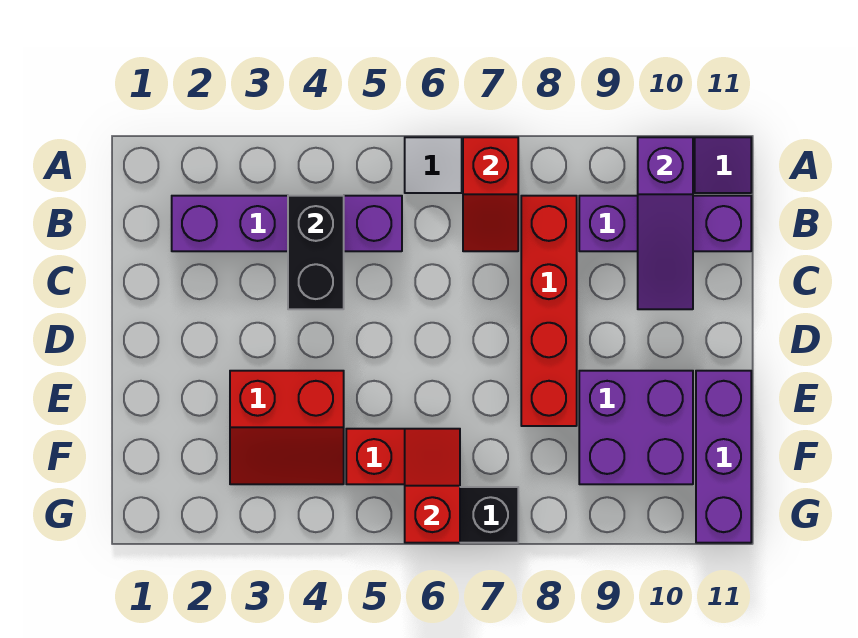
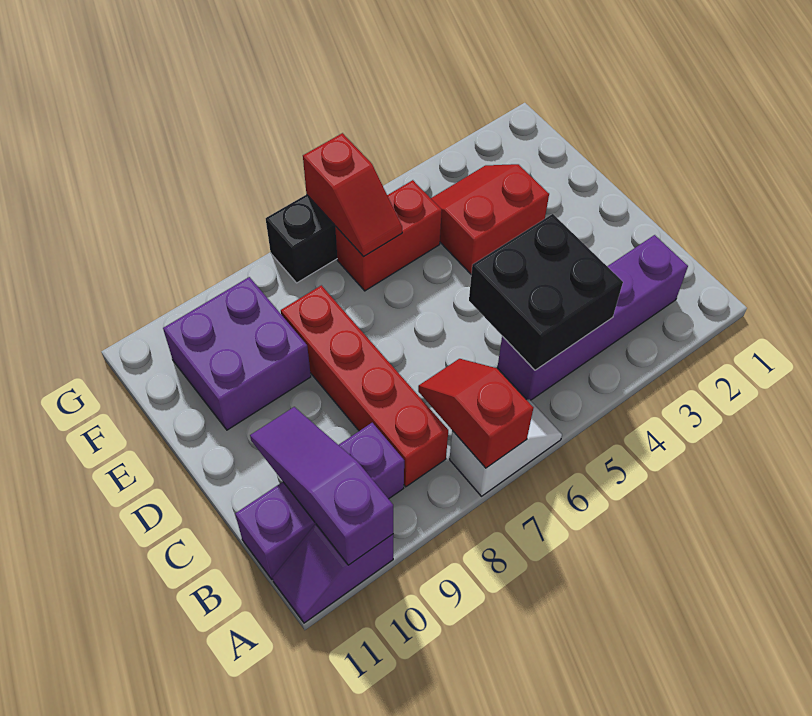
black brick B4:C4 level 2 -> black brick B4:C5 level 2
purple brick E11:G11 level 1 -> none

